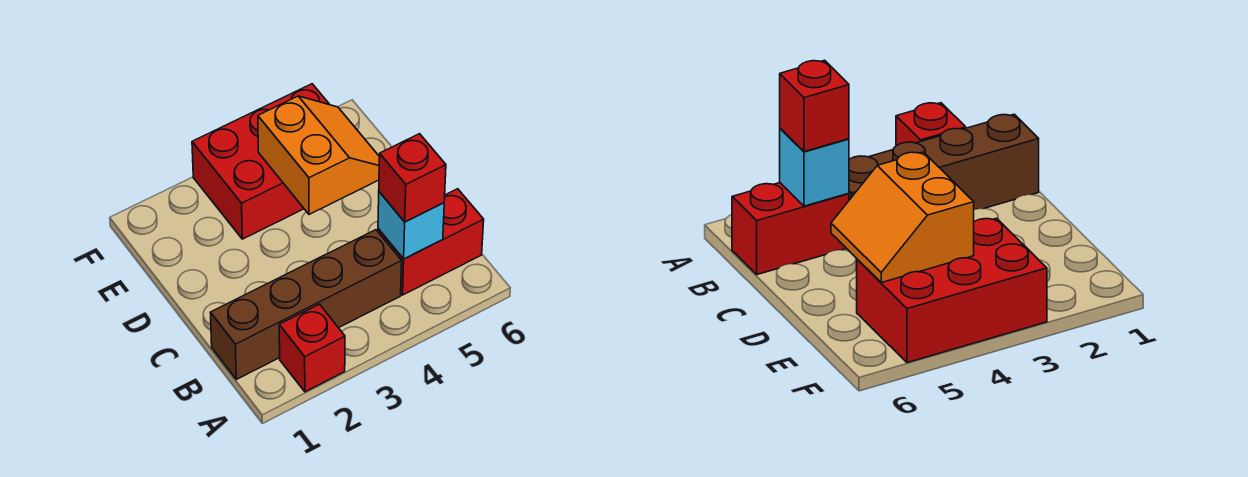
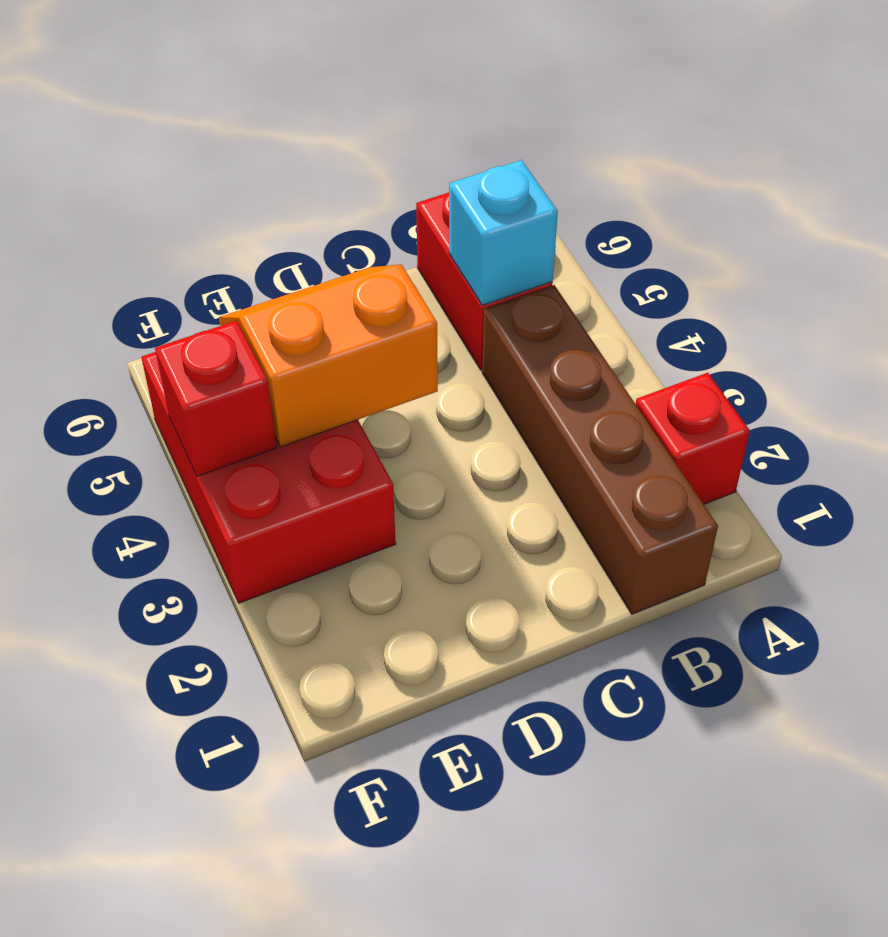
red brick B5 level 3 -> red brick F4 level 2

